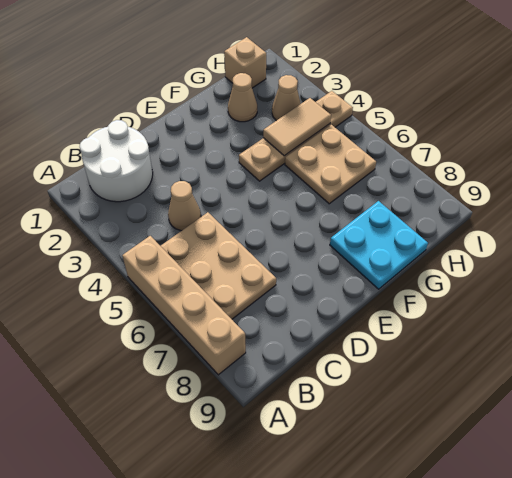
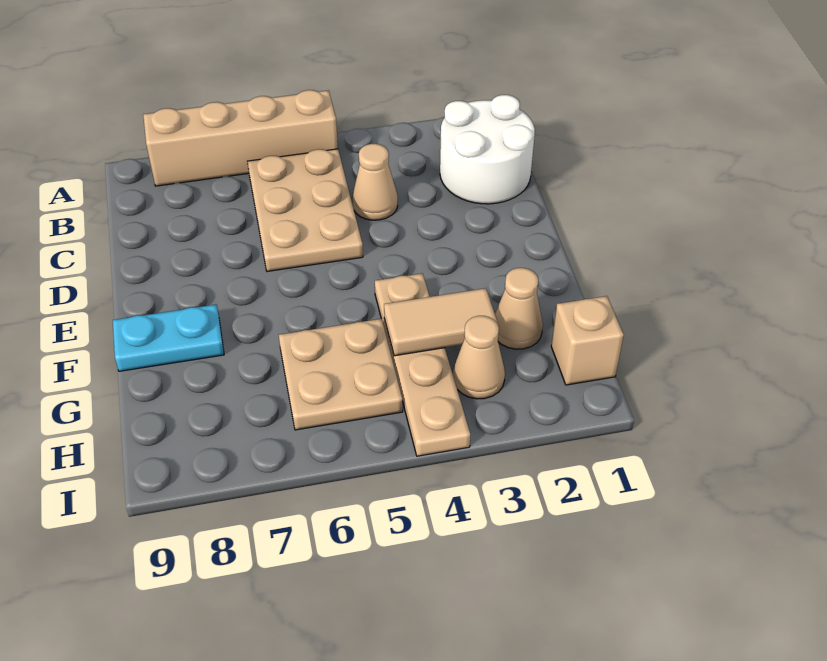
tan plate B5:C7 level 1 -> tan plate B5:D6 level 1
cyan plate F8:G9 level 1 -> cyan plate F8:F9 level 1
tan tile G4:H4 level 2 -> tan tile G3:G4 level 2

